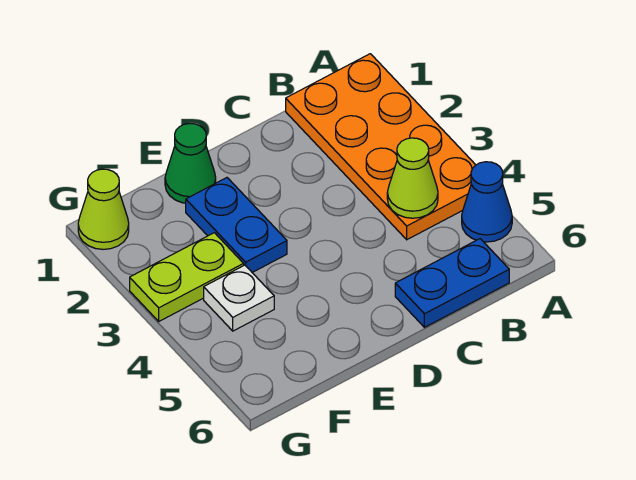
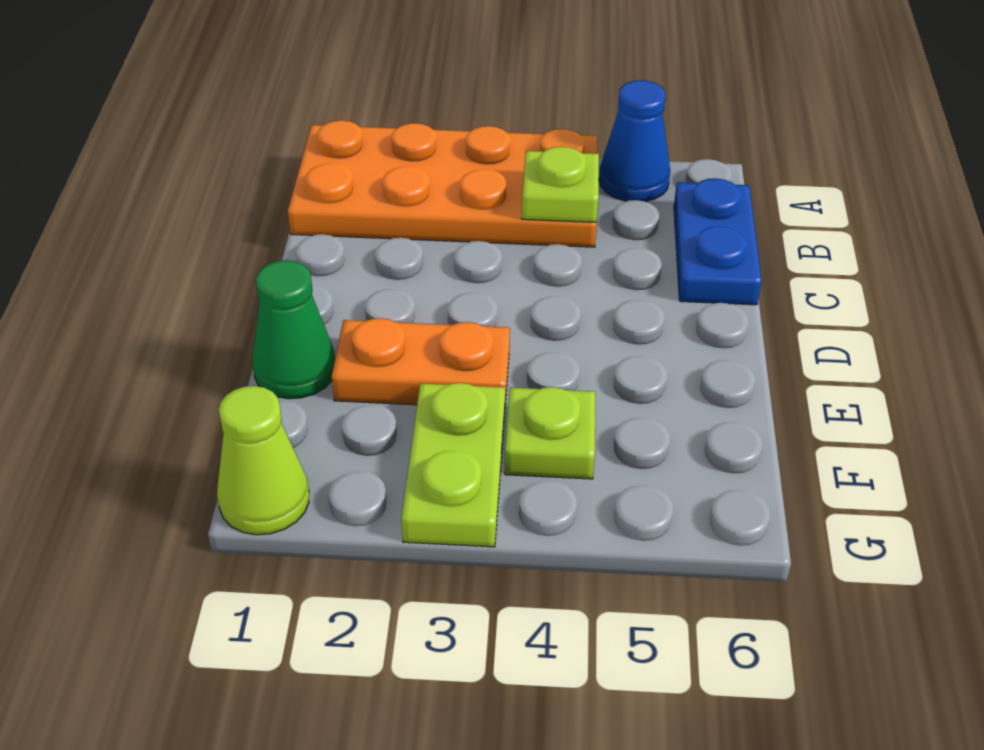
lime cone B4 level 2 -> lime plate B4 level 2
blue plate E2:E3 level 1 -> orange plate E2:E3 level 1
white plate F4 level 1 -> lime plate F4 level 1

